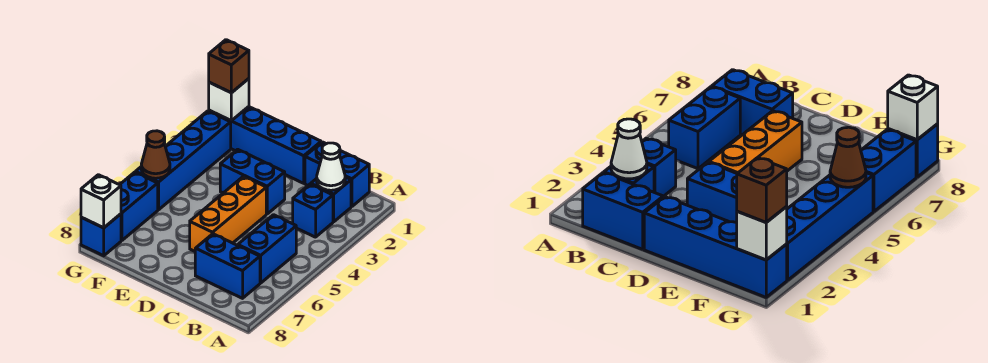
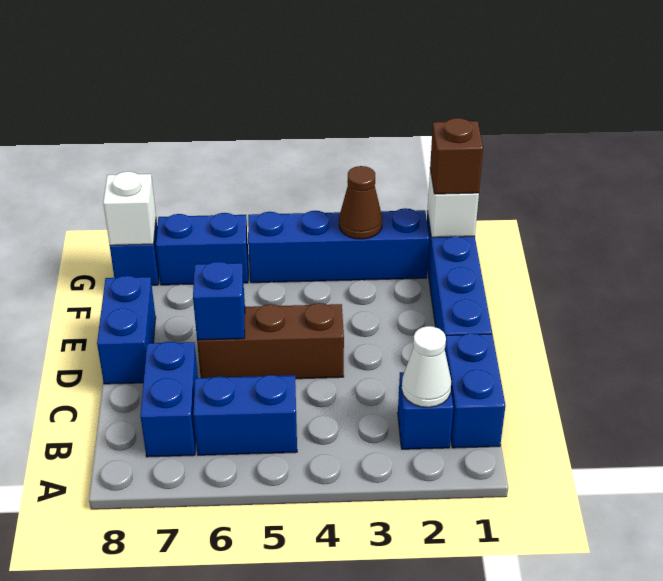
blue brick B3 level 1 -> blue brick D6 level 2
blue brick D3:E3 level 1 -> blue brick D8:E8 level 1
orange brick D4:D6 level 1 -> brown brick D4:D6 level 1
brown cone G5 level 2 -> brown cone G3 level 2

